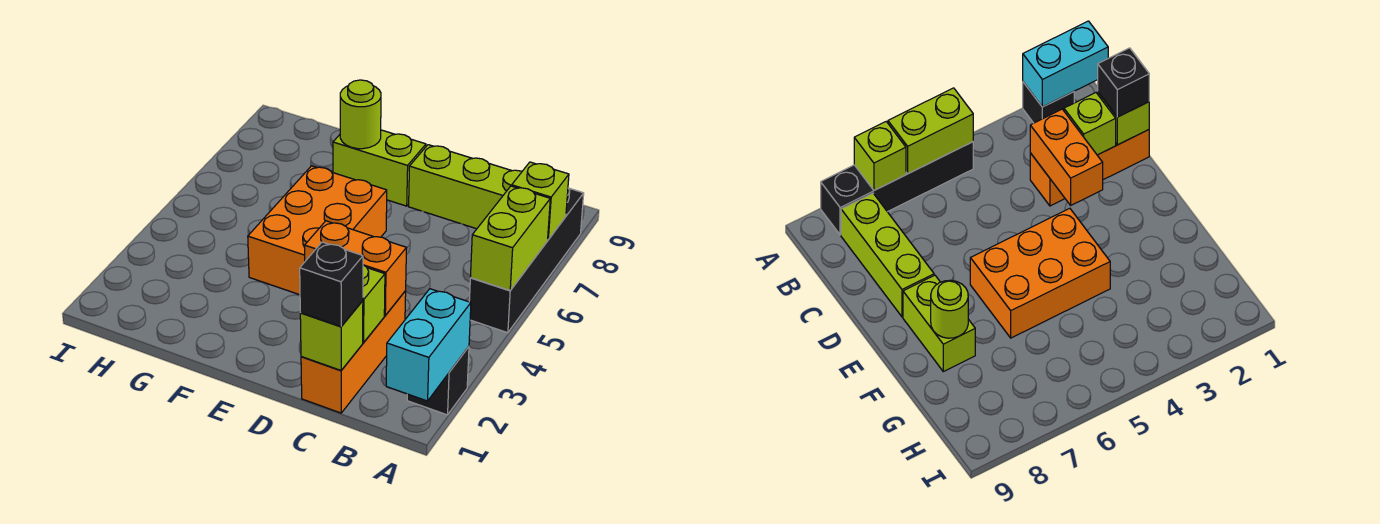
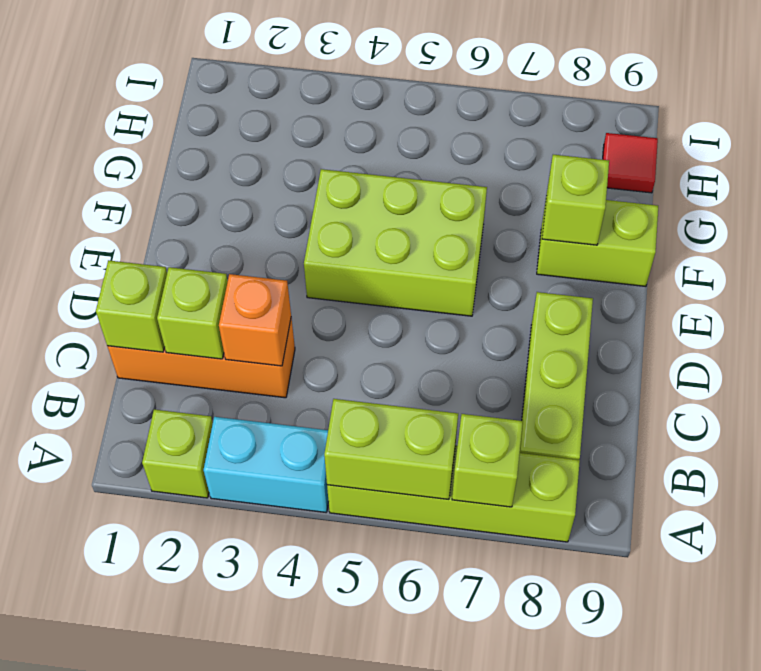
cyan brick A1:A2 level 2 -> cyan brick A3:A4 level 1
black brick A2 level 1 -> lime brick A2 level 1
black brick A5:A8 level 1 -> lime brick A5:A8 level 1
black brick C1 level 3 -> none
orange brick C3:D3 level 2 -> orange brick C3 level 2
orange brick E4:F6 level 1 -> lime brick E4:F6 level 1
lime brick E8:F8 level 1 -> lime brick F8:F9 level 1
lime round brick F8 level 2 -> lime brick F8 level 2
none -> red tile H9 level 1

